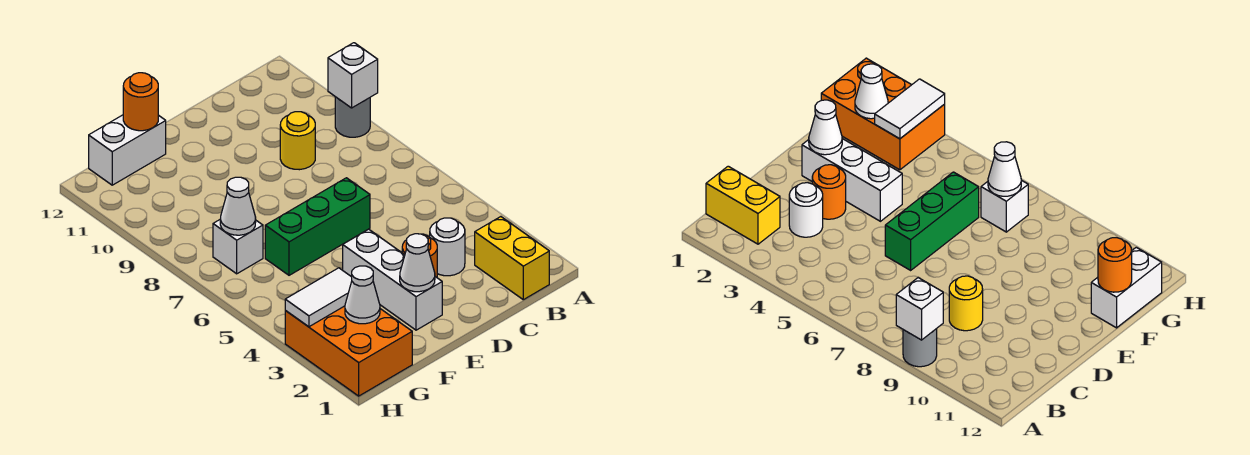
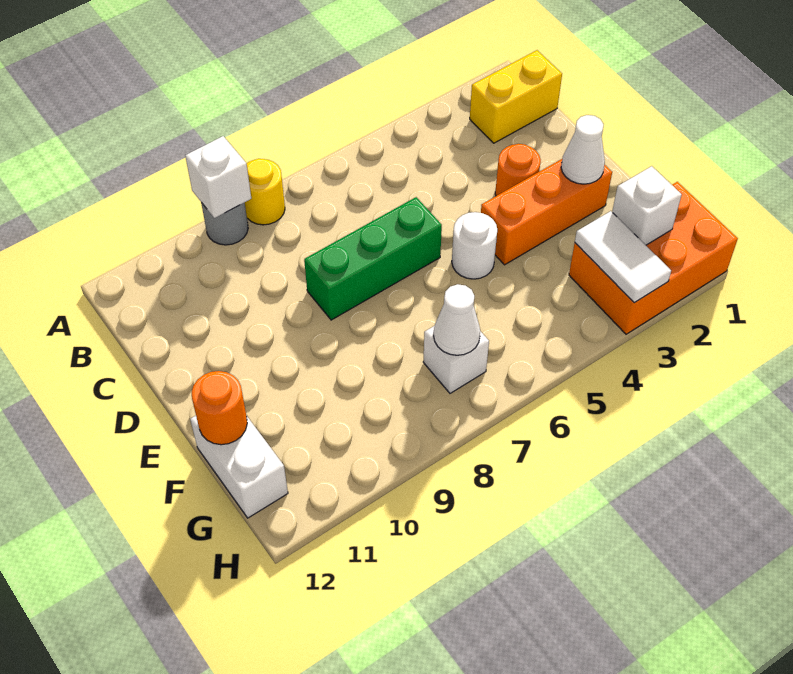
white round brick C3 level 1 -> white round brick E5 level 1
yellow round brick C9 level 1 -> yellow round brick A8 level 1
green brick D6:F6 level 1 -> green brick D6:D8 level 1
white brick E2:E4 level 1 -> orange brick E2:E4 level 1
white cone G2 level 2 -> white brick G2 level 2

